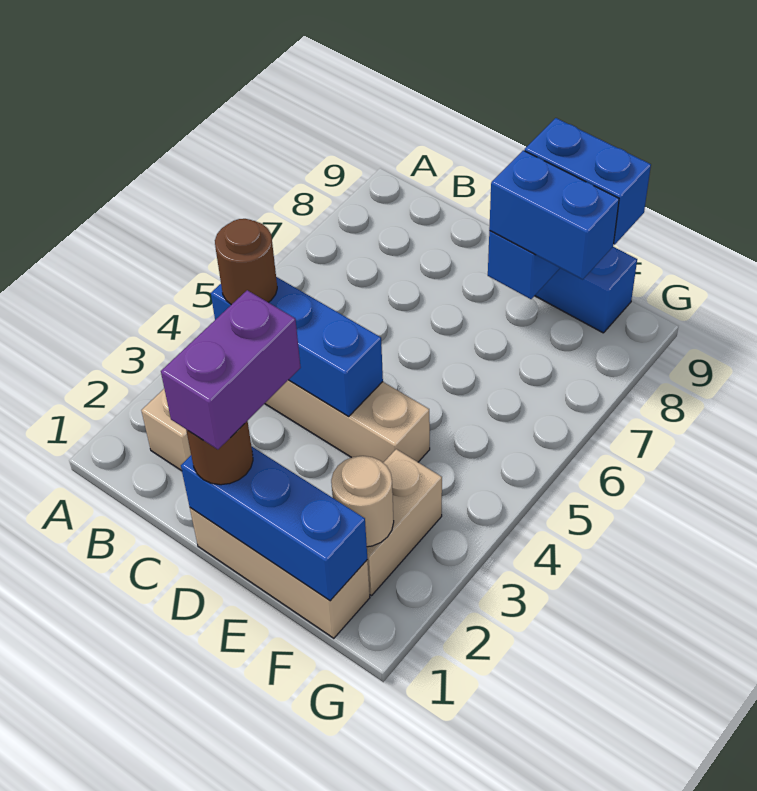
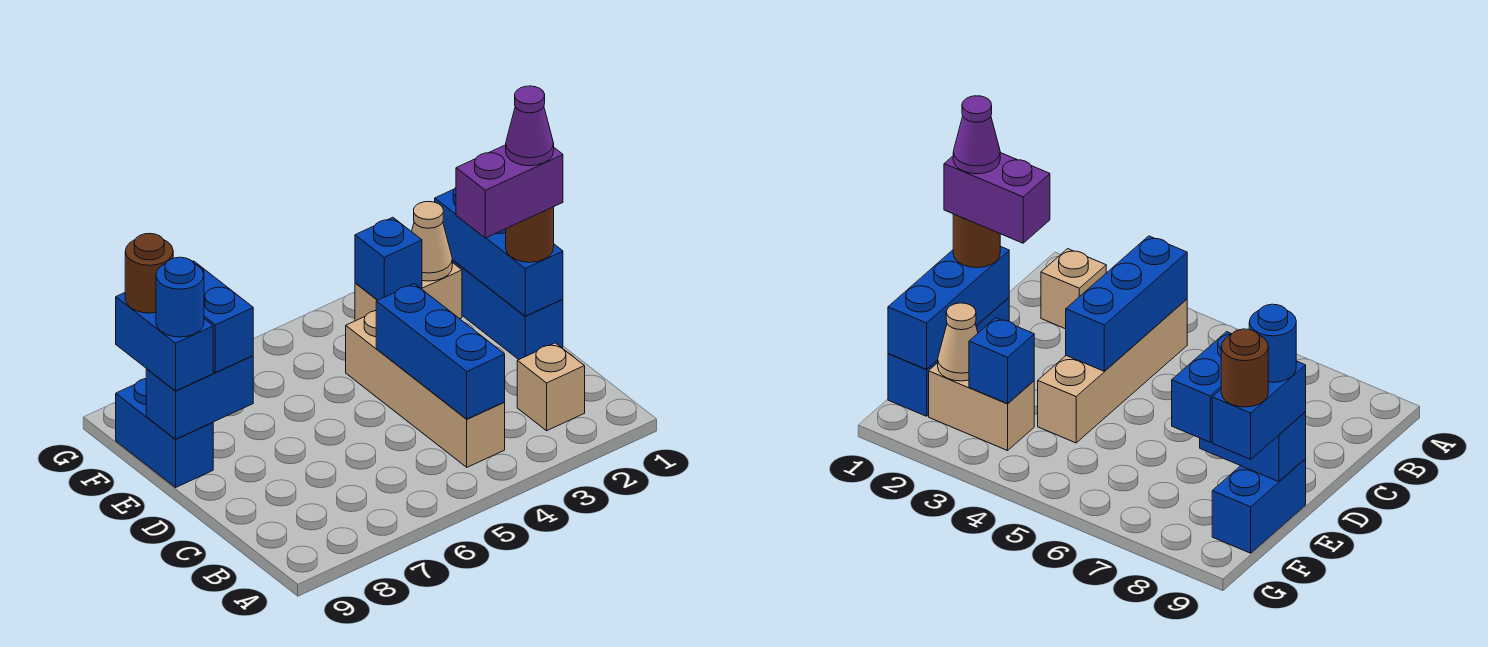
brown round brick B4 level 3 -> brown round brick F9 level 4
tan brick D1:F1 level 1 -> blue brick D1:F1 level 1
none -> purple cone D1 level 5
none -> blue round brick E9 level 4
tan round brick F2 level 2 -> tan cone F2 level 2
none -> blue brick F3 level 2

